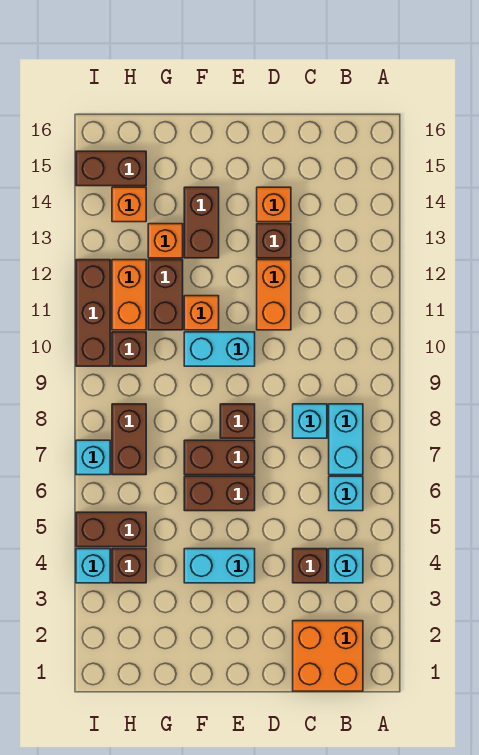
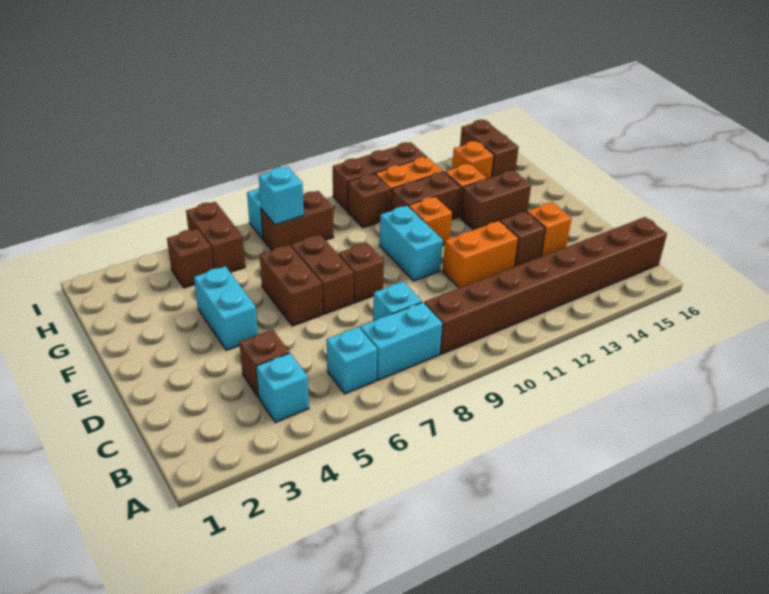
orange brick B1:C2 level 1 -> none
none -> brown brick B9:B16 level 1
cyan brick I4 level 1 -> cyan brick H7 level 2

